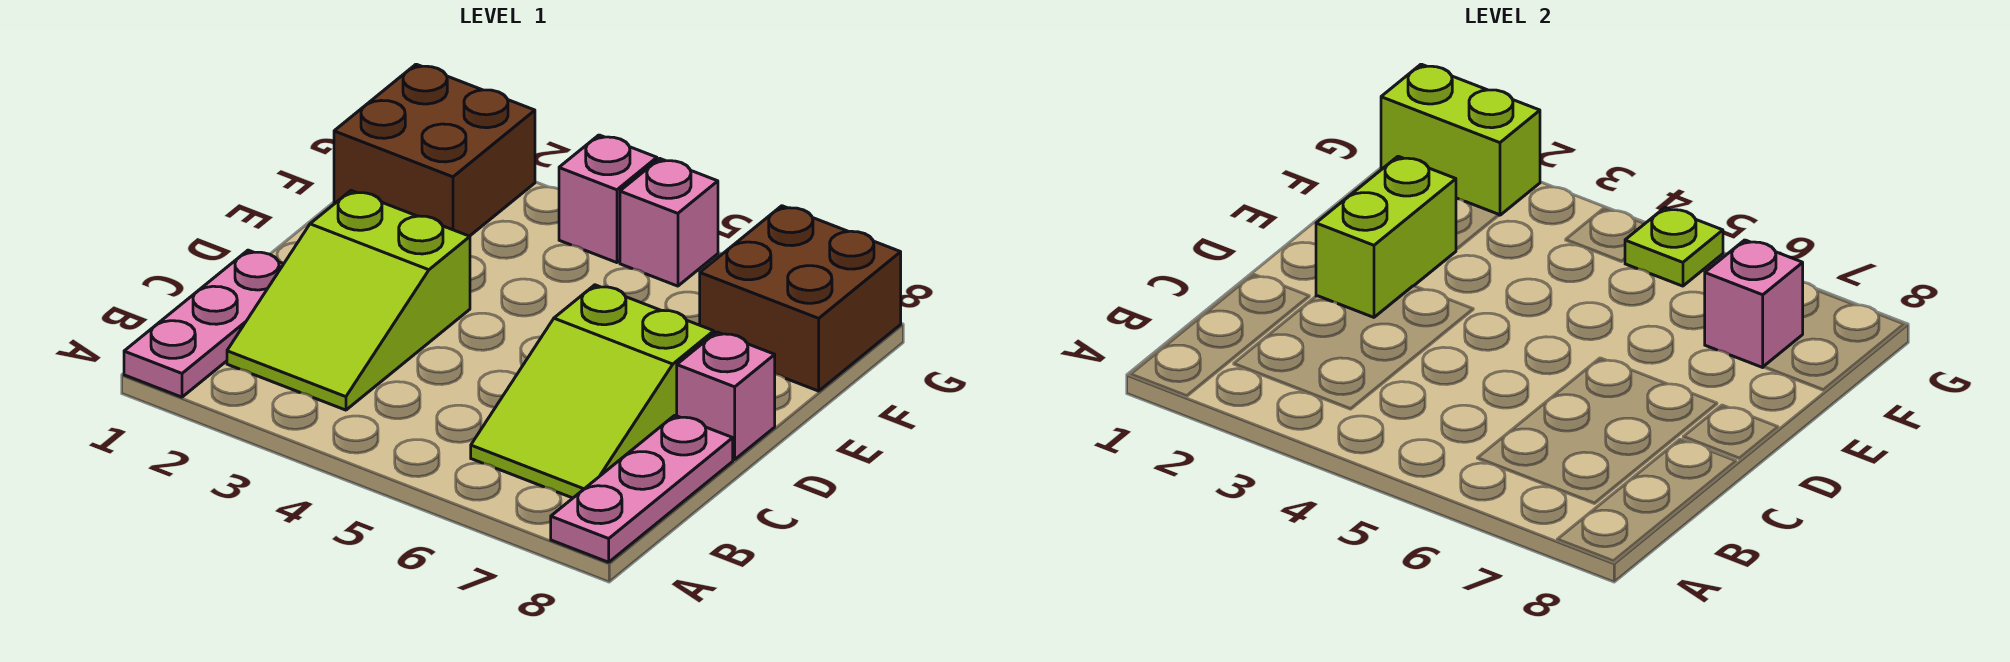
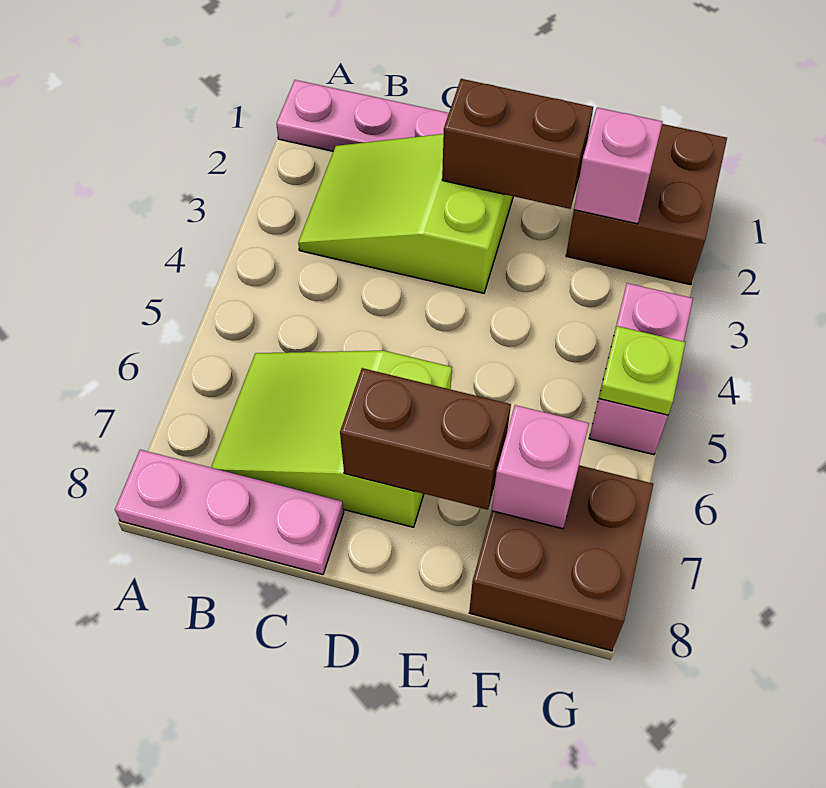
lime brick D2:E2 level 2 -> brown brick D2:E2 level 2
none -> brown brick D7:E7 level 2
pink brick D8 level 1 -> pink brick F2 level 2
lime brick G1:G2 level 2 -> none

